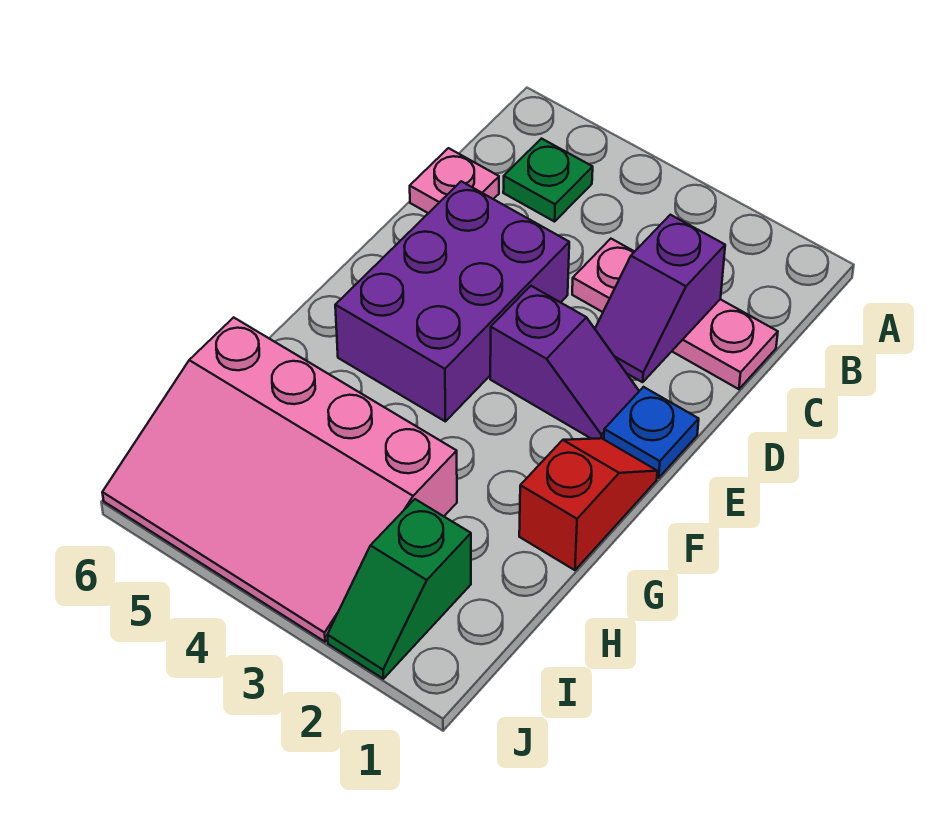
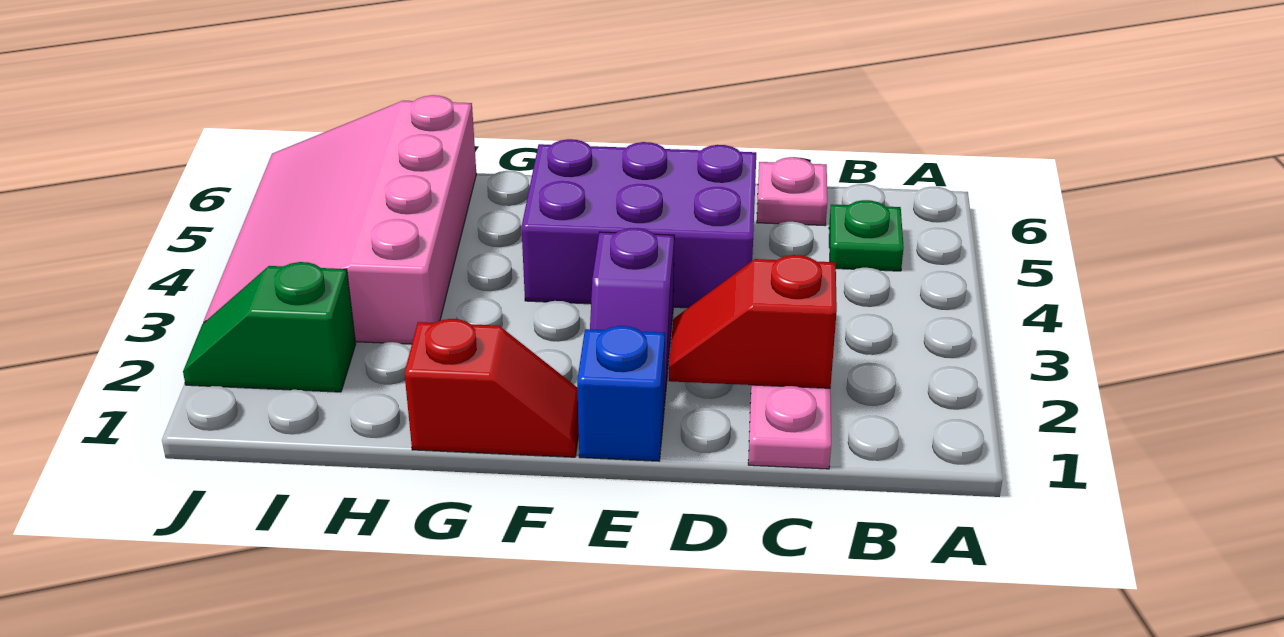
purple slope C2:D2 level 2 top C -> red slope C2:D2 level 2 top C
blue plate E1 level 1 -> blue brick E1 level 1

